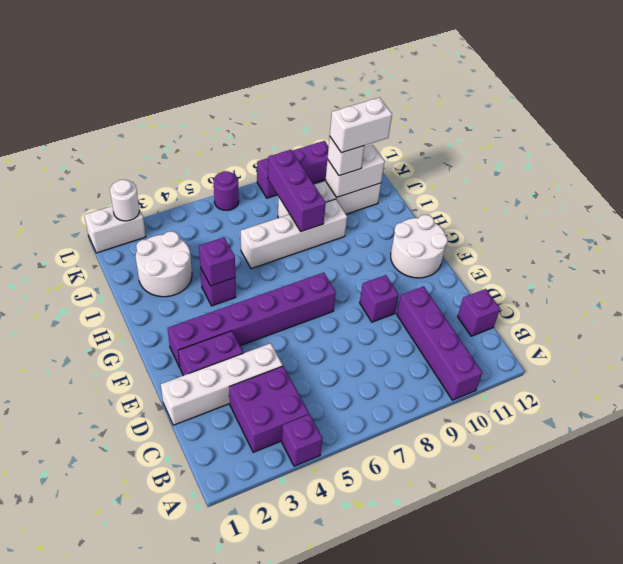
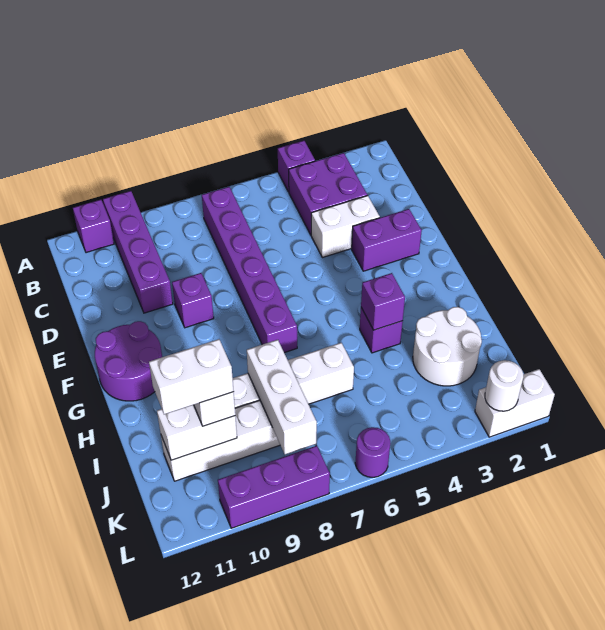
purple brick C12 level 1 -> purple brick A11 level 1
white brick D1:D4 level 1 -> white brick D3:D4 level 1
purple brick F2:F7 level 1 -> purple brick B7:G7 level 1
white round brick F11:G12 level 1 -> purple round brick F11:G12 level 1
purple brick I8:K8 level 2 -> white brick I8:K8 level 2

